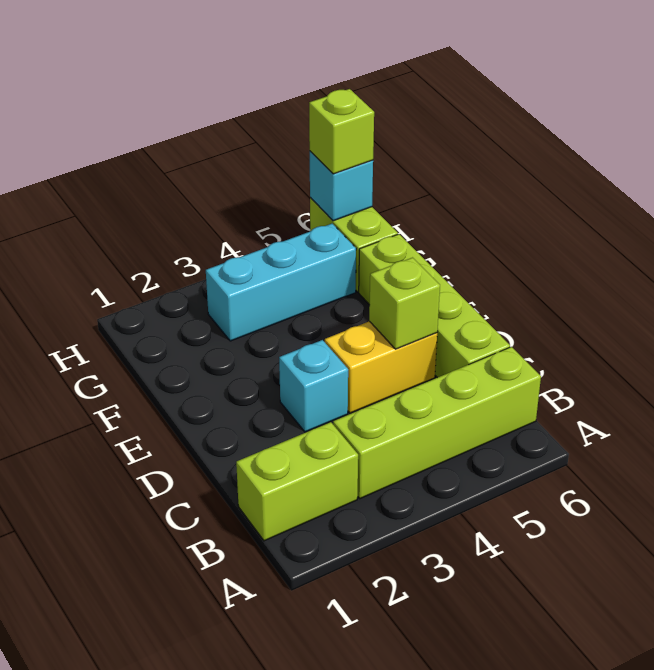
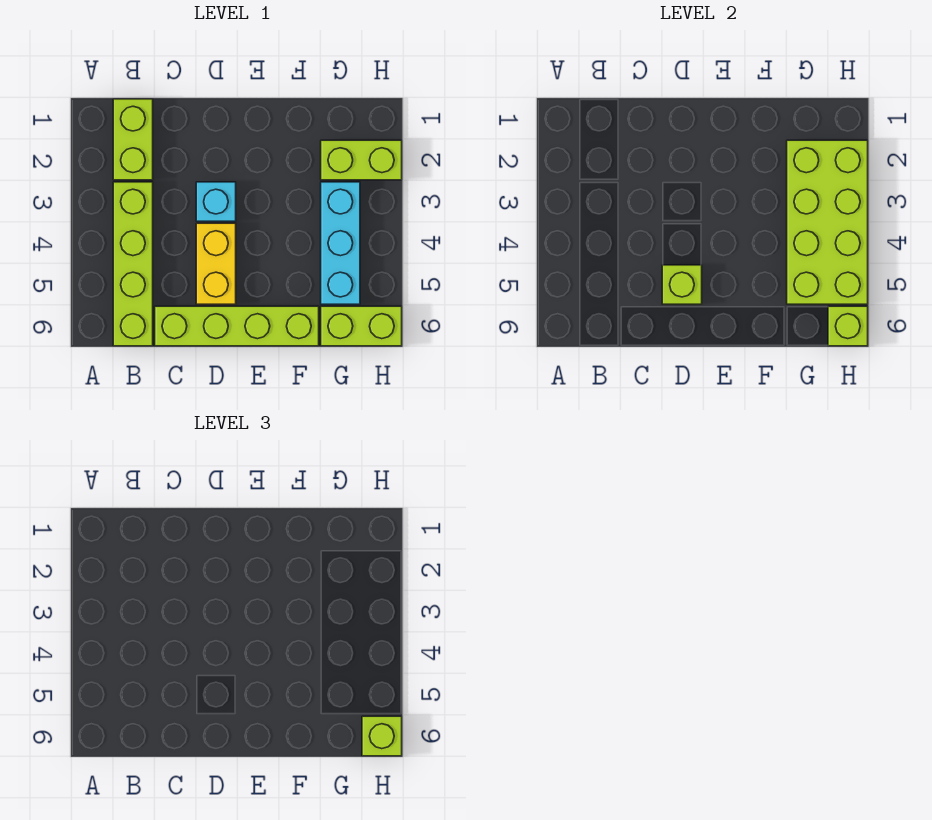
none -> lime brick G2:H2 level 1
none -> lime brick G2:H5 level 2
cyan brick H6 level 2 -> lime brick H6 level 2

